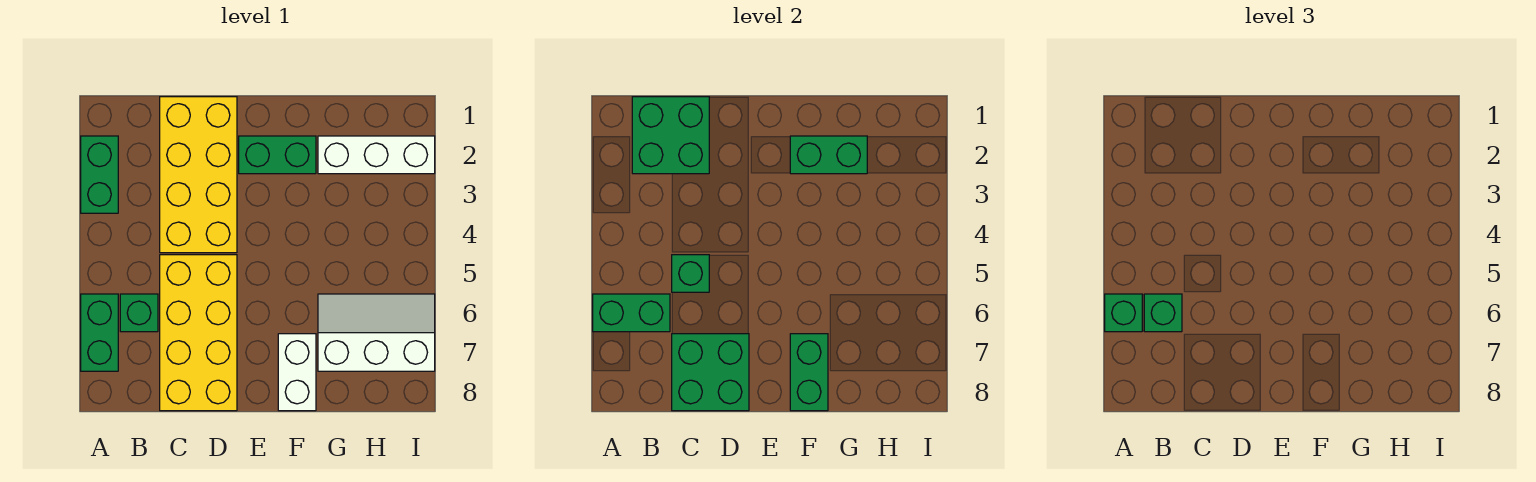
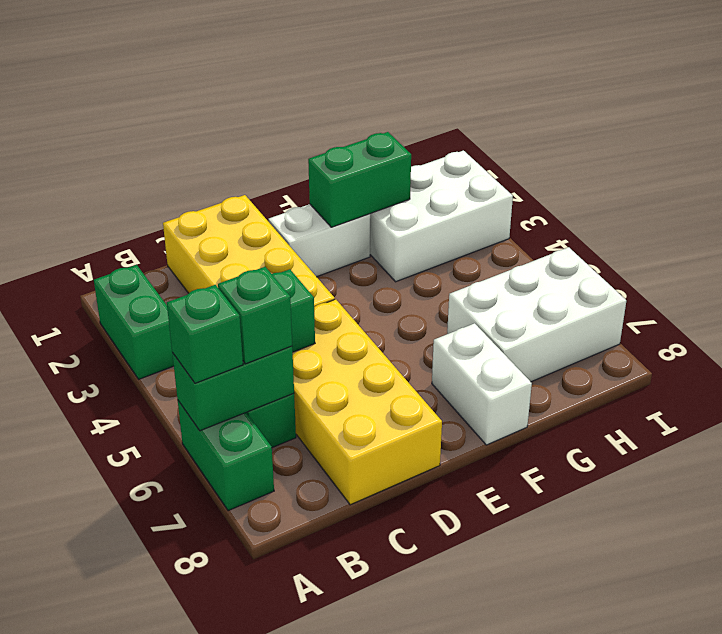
green brick B1:C2 level 2 -> none
green brick C7:D8 level 2 -> none
green brick E2:F2 level 1 -> white brick E2:F2 level 1
green brick F7:F8 level 2 -> none
white brick G2:I2 level 1 -> white brick G2:I3 level 1
white slope G6:I7 level 1 top 7 -> white brick G6:I7 level 1

